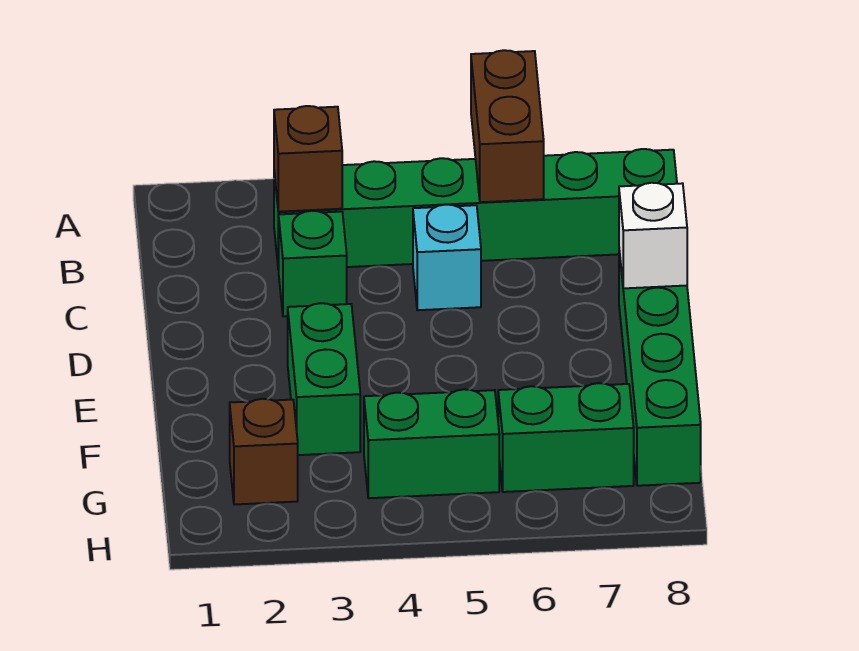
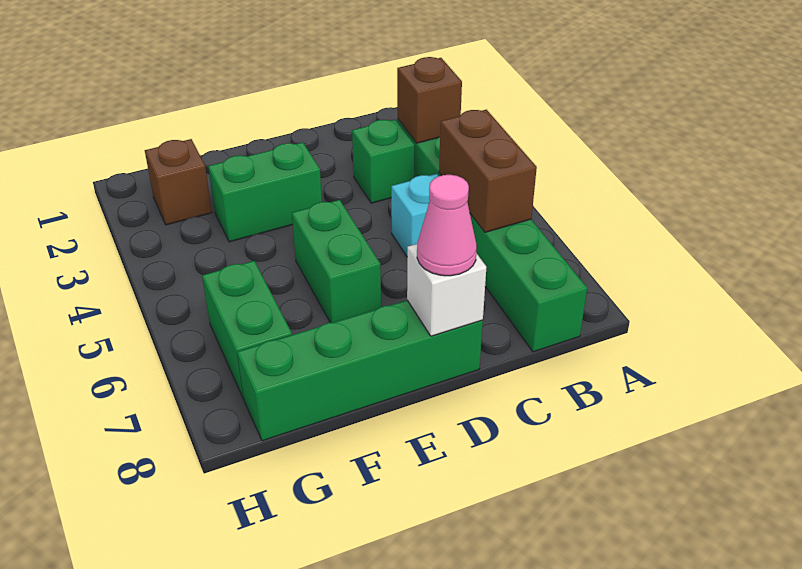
brown brick A6:B6 level 2 -> brown brick B5:B6 level 2
none -> pink cone D8 level 3
green brick G4:G5 level 1 -> green brick E5:E6 level 1

